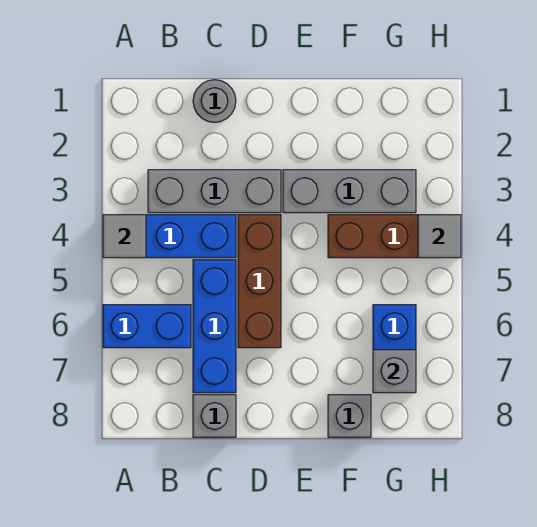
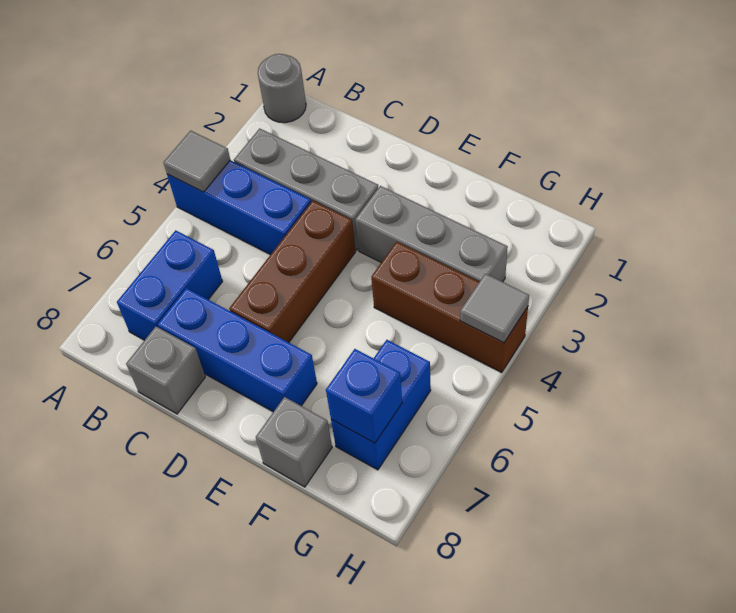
blue brick A6:B6 level 1 -> blue brick B6:B7 level 1
grey round brick C1 level 1 -> grey round brick A1 level 1
blue brick C5:C7 level 1 -> blue brick C7:E7 level 1
grey brick G7 level 2 -> blue brick G7 level 2

